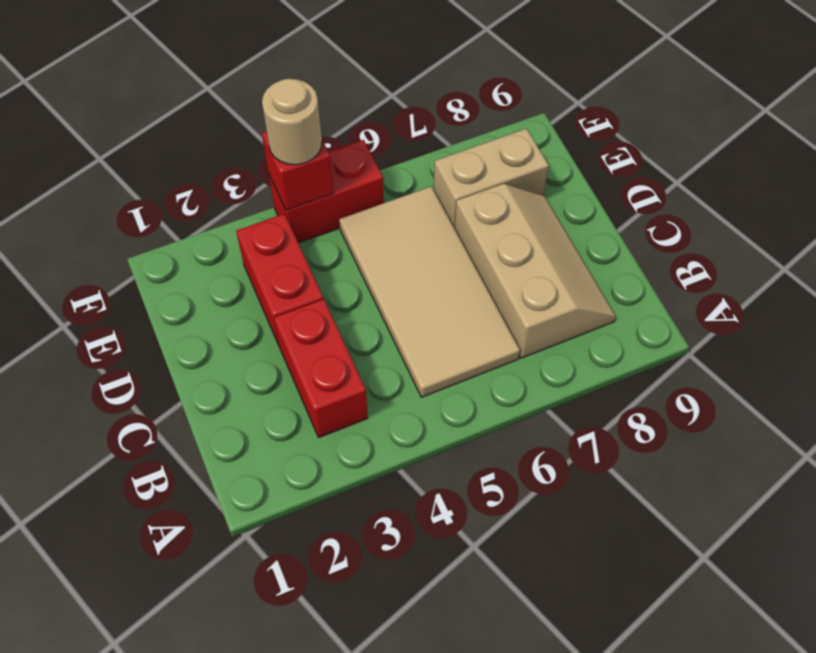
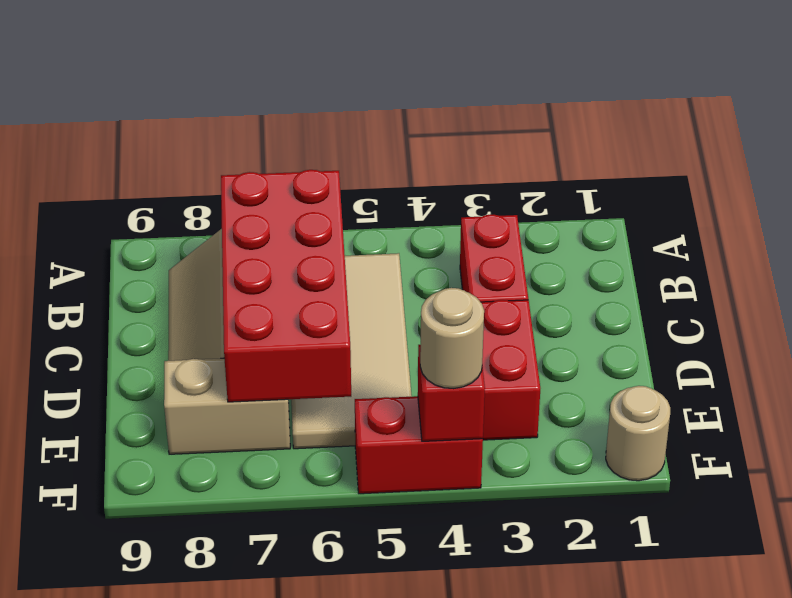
none -> red brick B6:E7 level 2
none -> tan round brick F1 level 1

